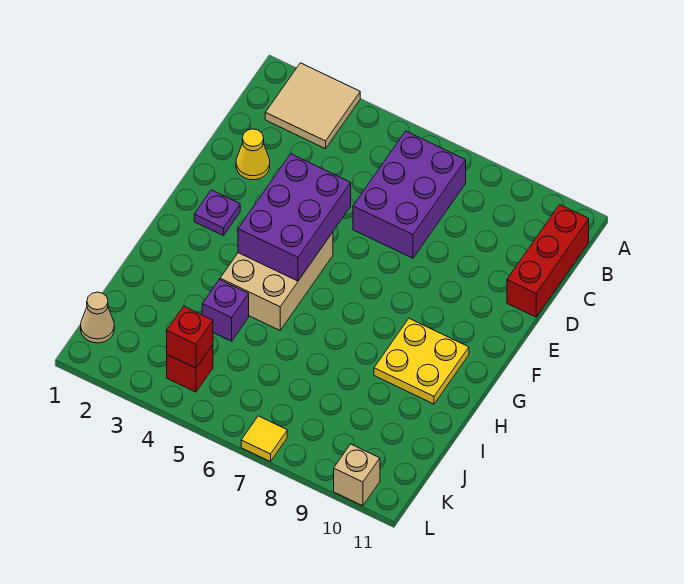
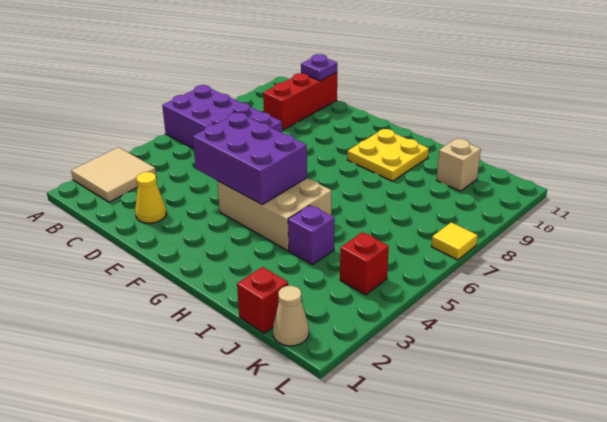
purple brick B6:D7 level 1 -> purple brick A6:D7 level 1
red brick B11:D11 level 1 -> red brick C9:C11 level 1
purple plate F2 level 1 -> purple plate C11 level 2
red brick K4 level 2 -> red brick J1 level 1
tan brick L10 level 1 -> tan brick J10 level 1

